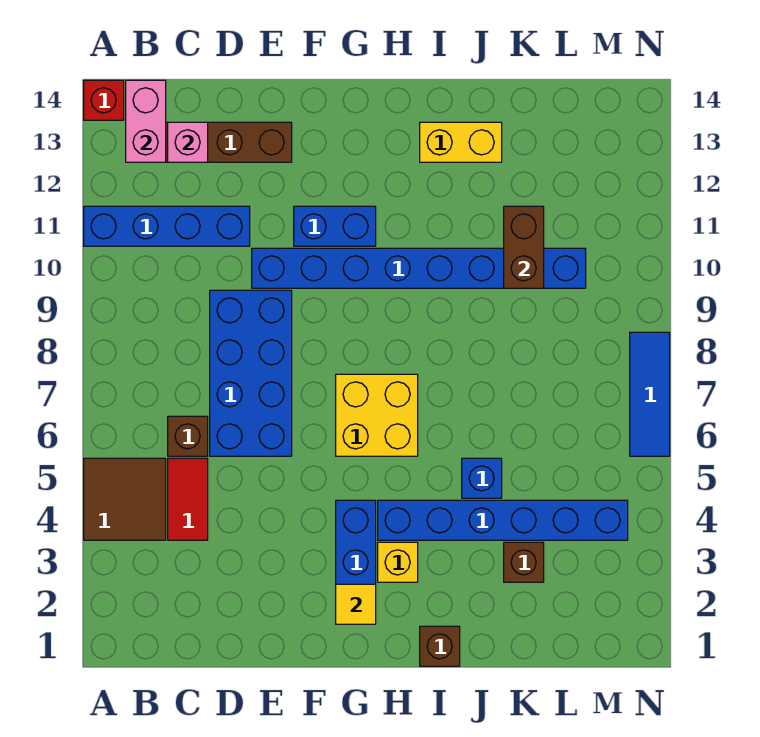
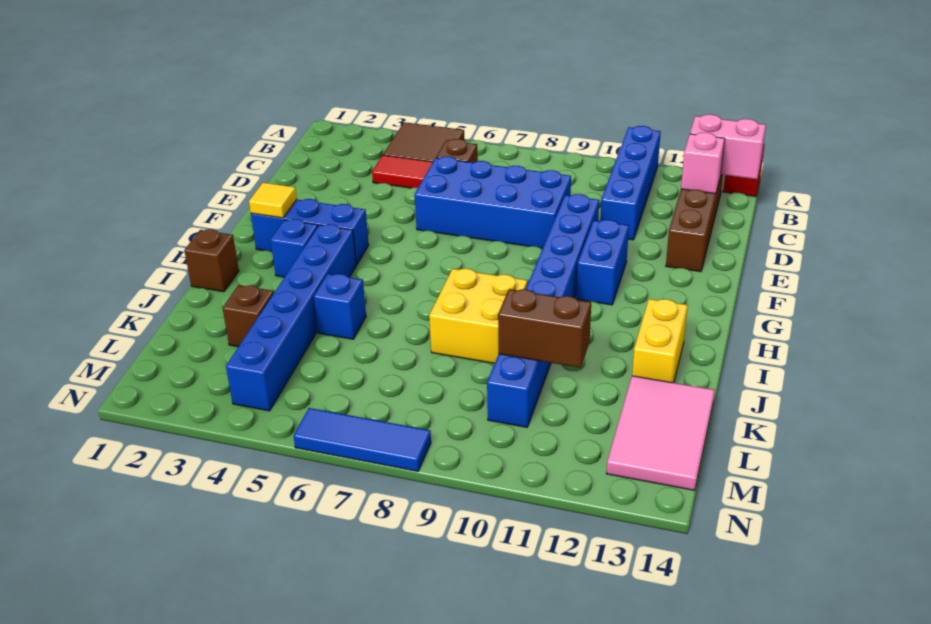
yellow brick G6:H7 level 1 -> yellow brick I8:J9 level 1
yellow brick H3 level 1 -> blue brick H3 level 1
none -> pink tile K13:M14 level 1

